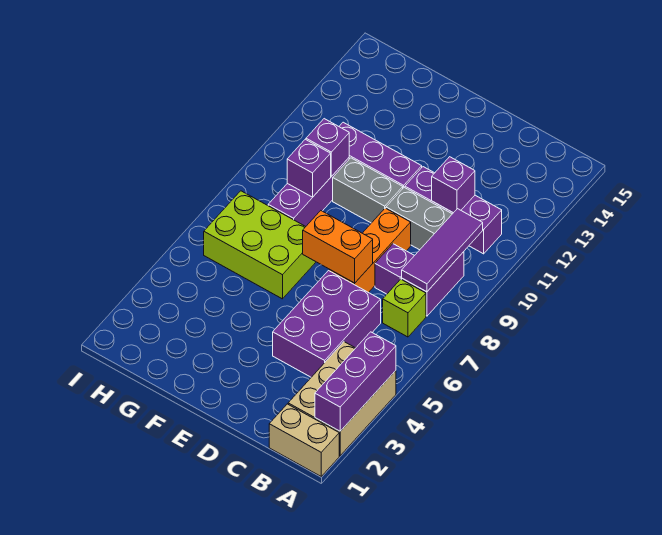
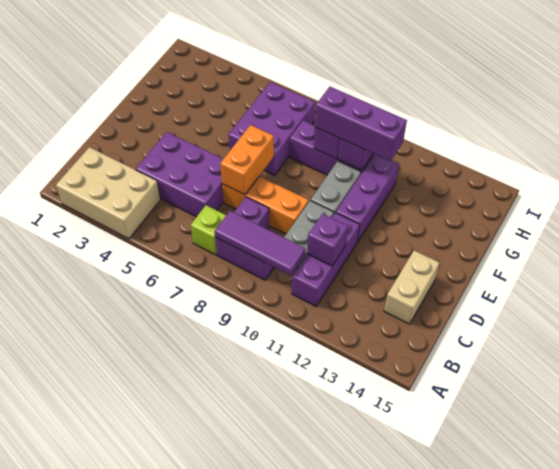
tan brick A1:B1 level 1 -> tan brick C14:D14 level 1
purple brick A2:A4 level 2 -> purple brick G9:G11 level 3
lime brick F6:H7 level 1 -> purple brick F6:H7 level 1

